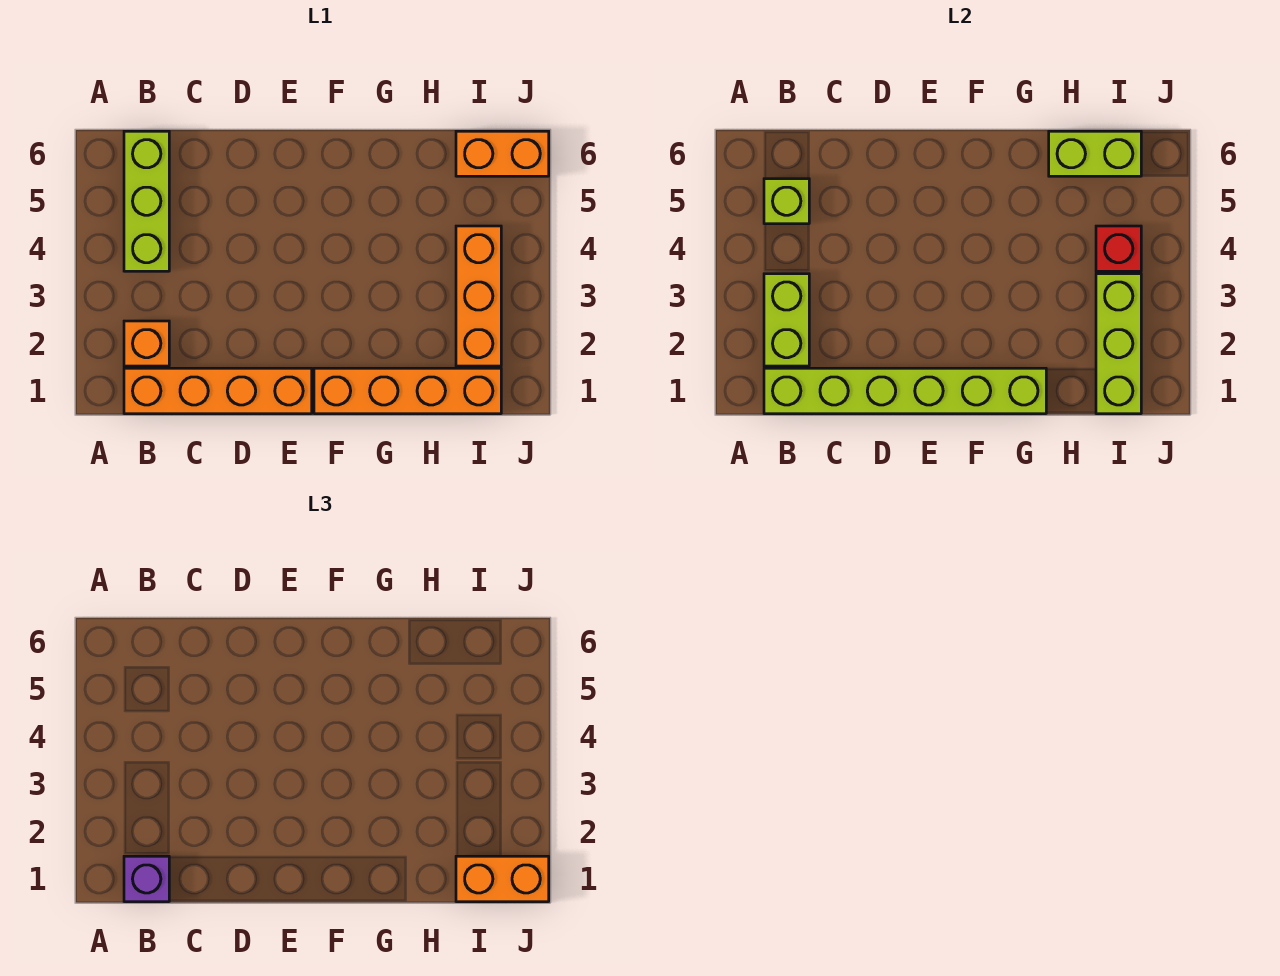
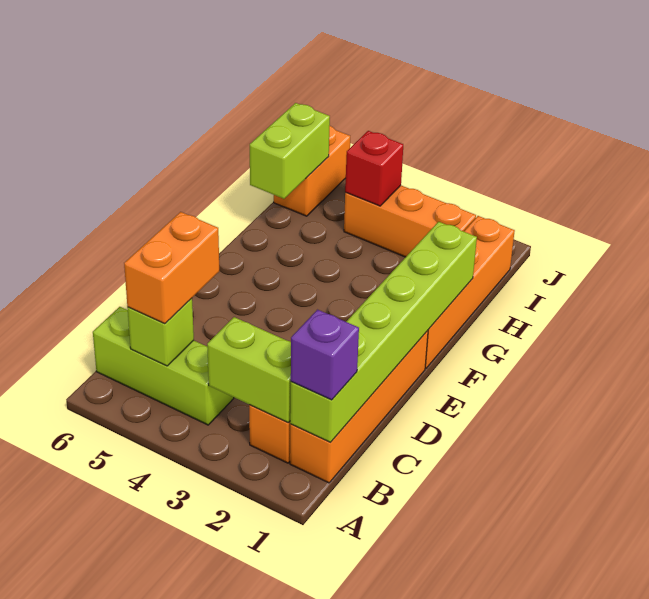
lime brick I1:I3 level 2 -> none
orange brick I1:J1 level 3 -> orange brick B5:C5 level 3

